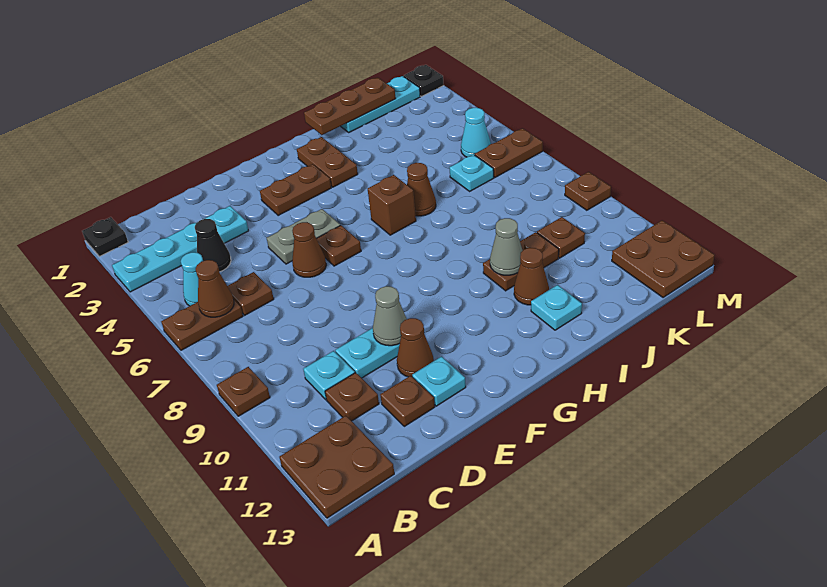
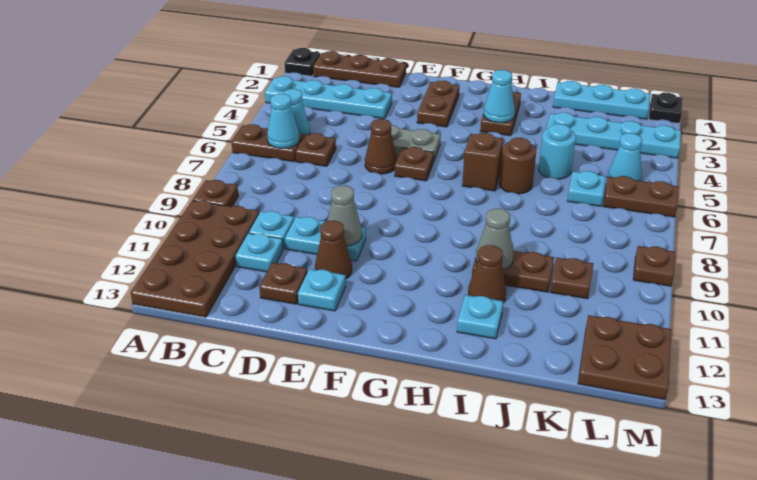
brown plate A12:B13 level 1 -> brown plate A10:B13 level 1
brown cone B6 level 2 -> cyan cone B6 level 2
black cone C4 level 1 -> none
brown plate C11 level 1 -> cyan plate C11 level 1
brown plate F3:G3 level 1 -> brown plate F2:F3 level 1
none -> cyan cone H3 level 2
brown plate I1:K1 level 2 -> brown plate B1:D1 level 1
brown cone I6 level 1 -> brown round brick I6 level 1
none -> cyan plate J3:M3 level 1
none -> cyan round brick J5 level 1

